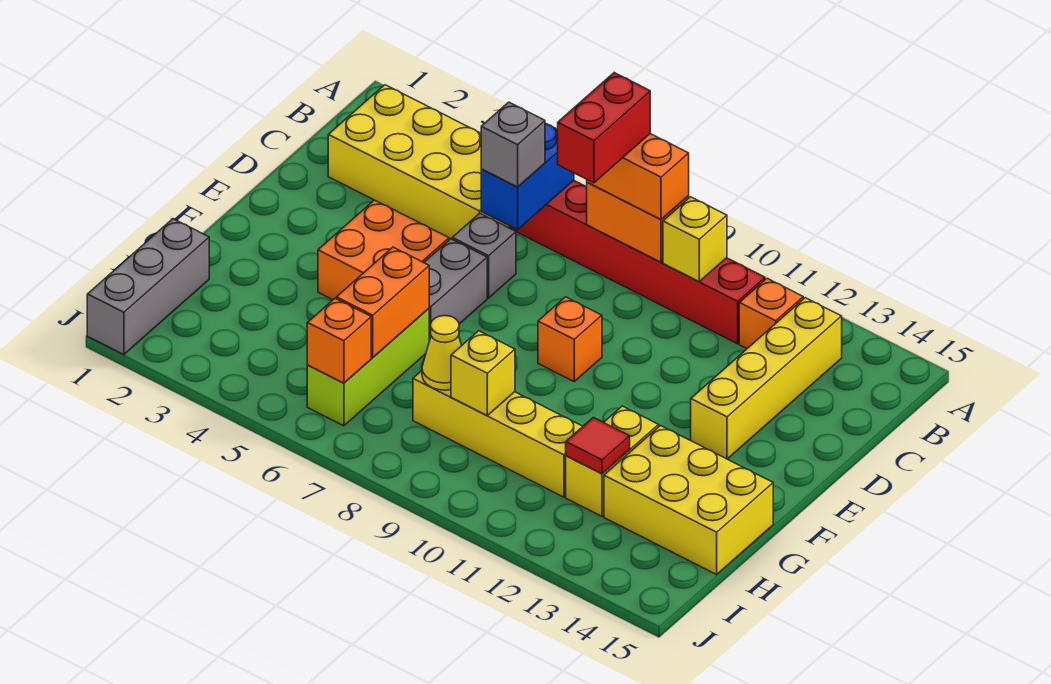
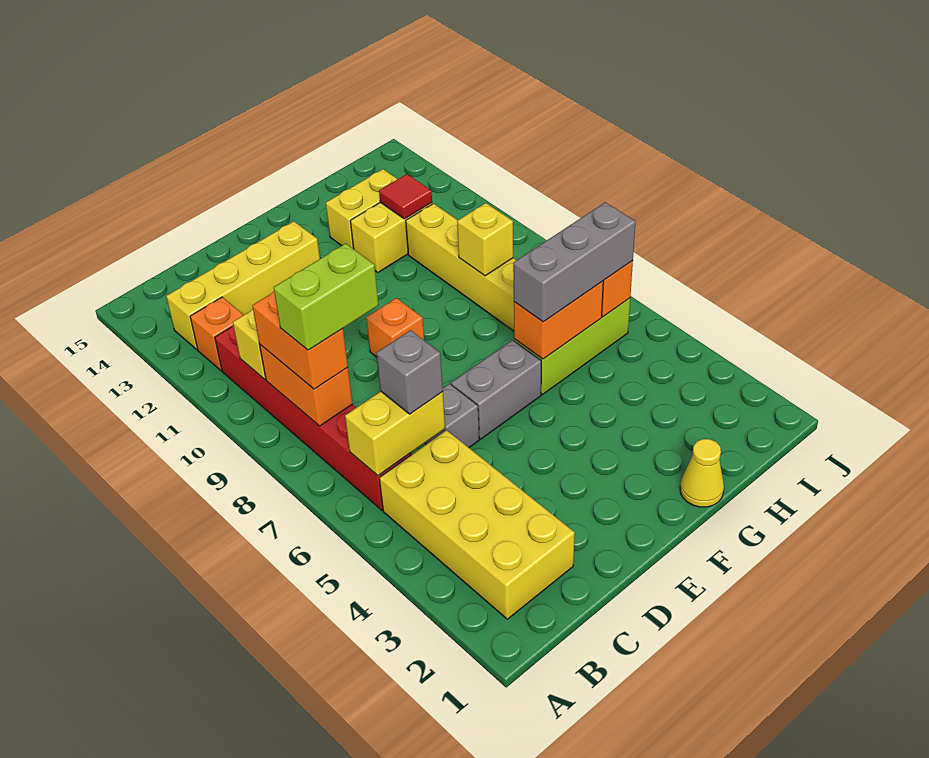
blue brick B6:C6 level 2 -> yellow brick B6:C6 level 2
red brick B8:C8 level 4 -> lime brick B8:C8 level 4
orange brick E4:F5 level 1 -> none
yellow brick G13:H15 level 1 -> yellow brick G13:H13 level 1
grey brick H1:J1 level 1 -> grey brick G6:I6 level 3
yellow cone H8 level 2 -> yellow cone G1 level 1

